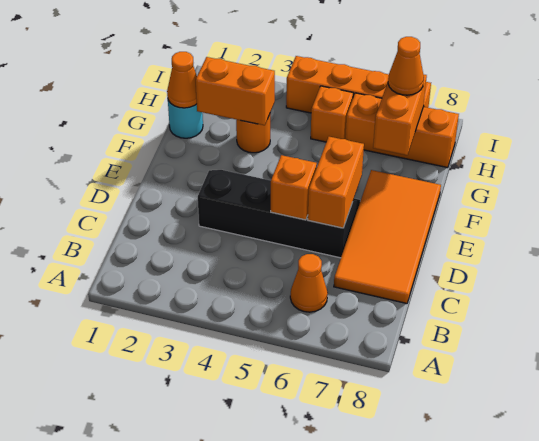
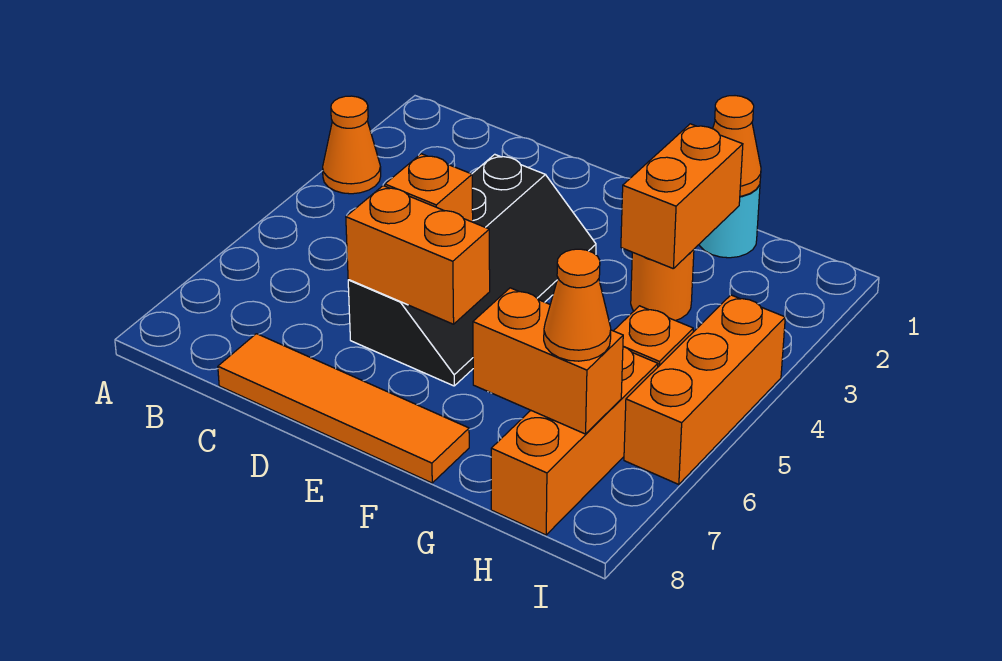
orange cone B6 level 1 -> orange cone A3 level 1
orange tile C7:F8 level 1 -> orange tile C8:F8 level 1
orange brick I4:I7 level 1 -> orange brick I4:I6 level 1

